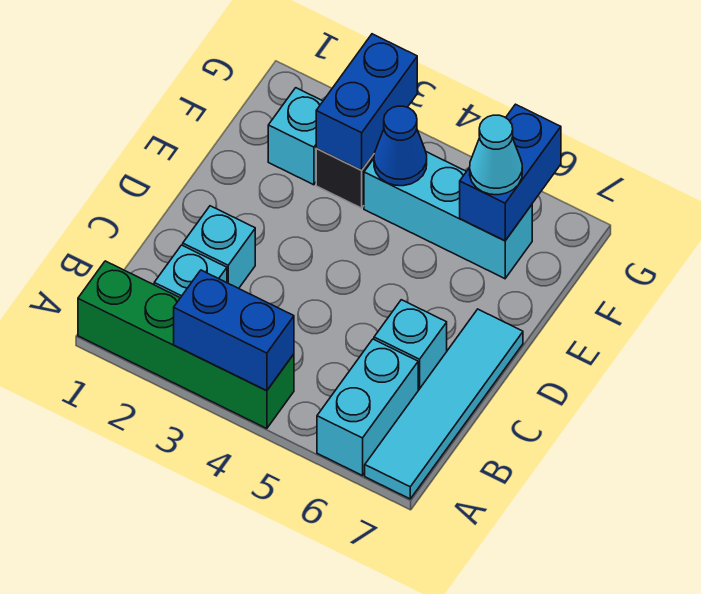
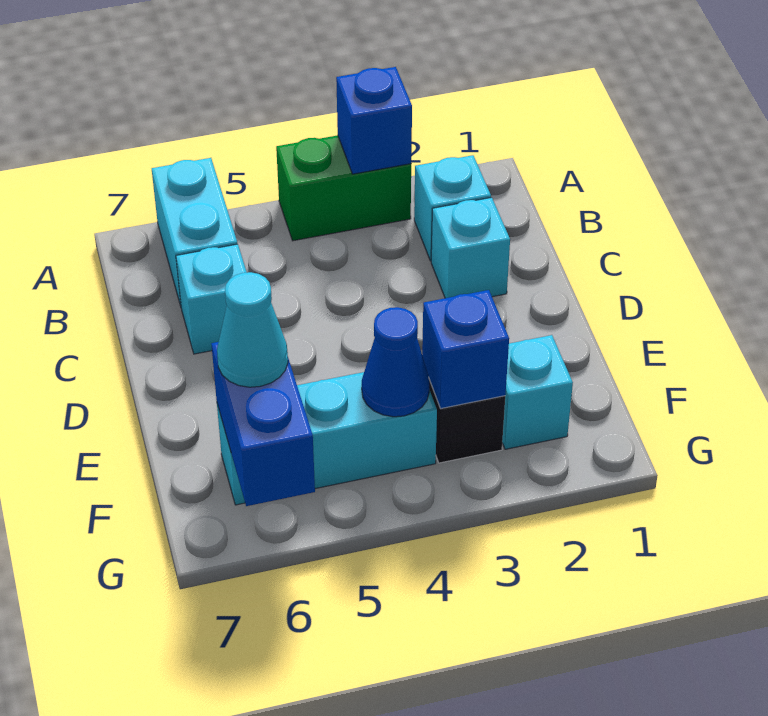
green brick A1:A4 level 1 -> green brick A3:A4 level 1
blue brick A3:A4 level 2 -> blue brick A3 level 2
cyan tile A7:D7 level 1 -> none
blue brick F3:G3 level 2 -> blue brick F3 level 2

